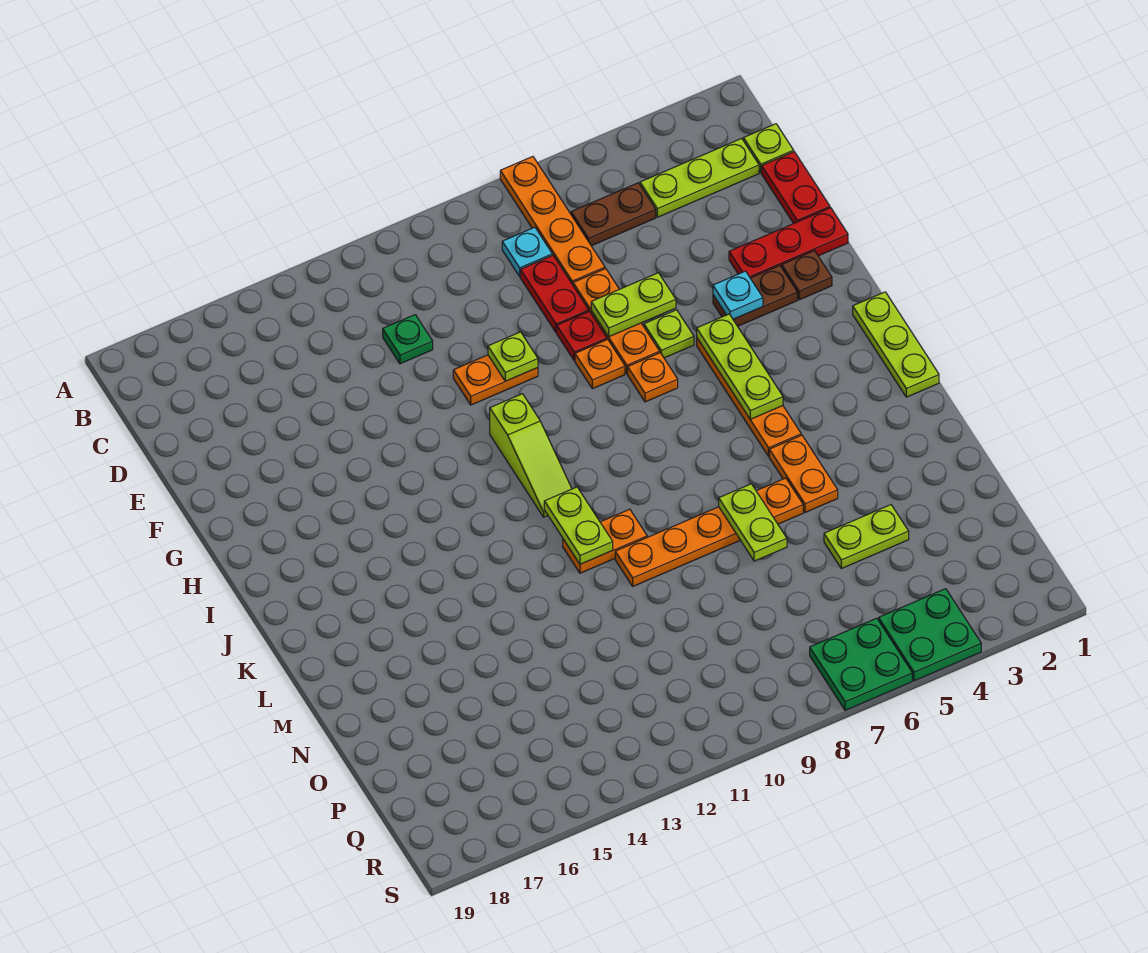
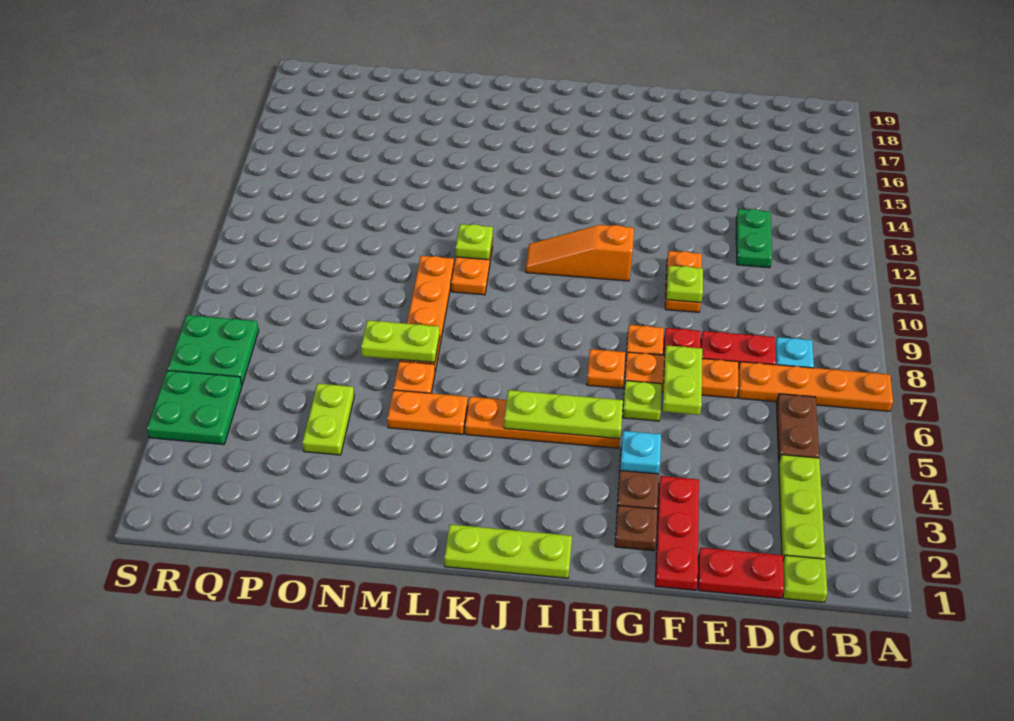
green plate D12 level 1 -> green plate D12:D13 level 1
lime slope H11:J11 level 1 top H -> orange slope H11:J11 level 1 top H
lime plate K11:L11 level 2 -> lime plate L11 level 2

